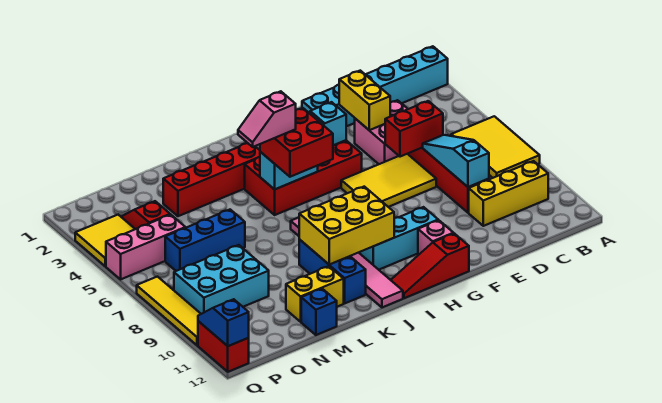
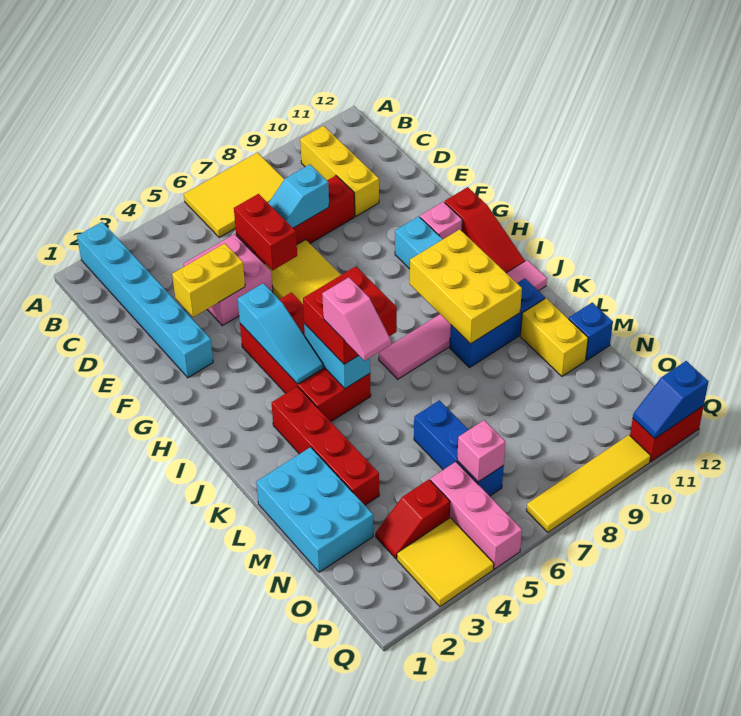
cyan slope D7:D9 level 2 top 9 -> cyan slope D7:D8 level 2 top 8
cyan brick N8:P9 level 1 -> cyan brick L1:N2 level 1
none -> pink brick O6 level 2

